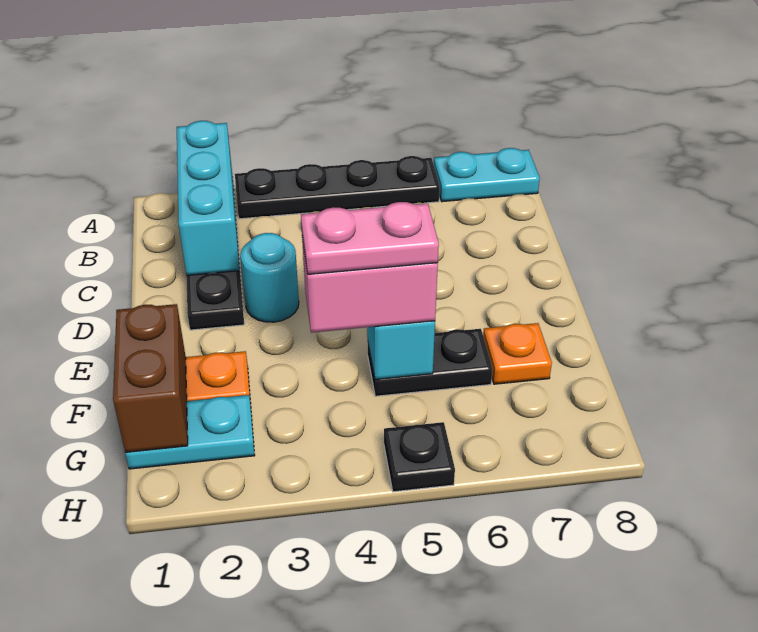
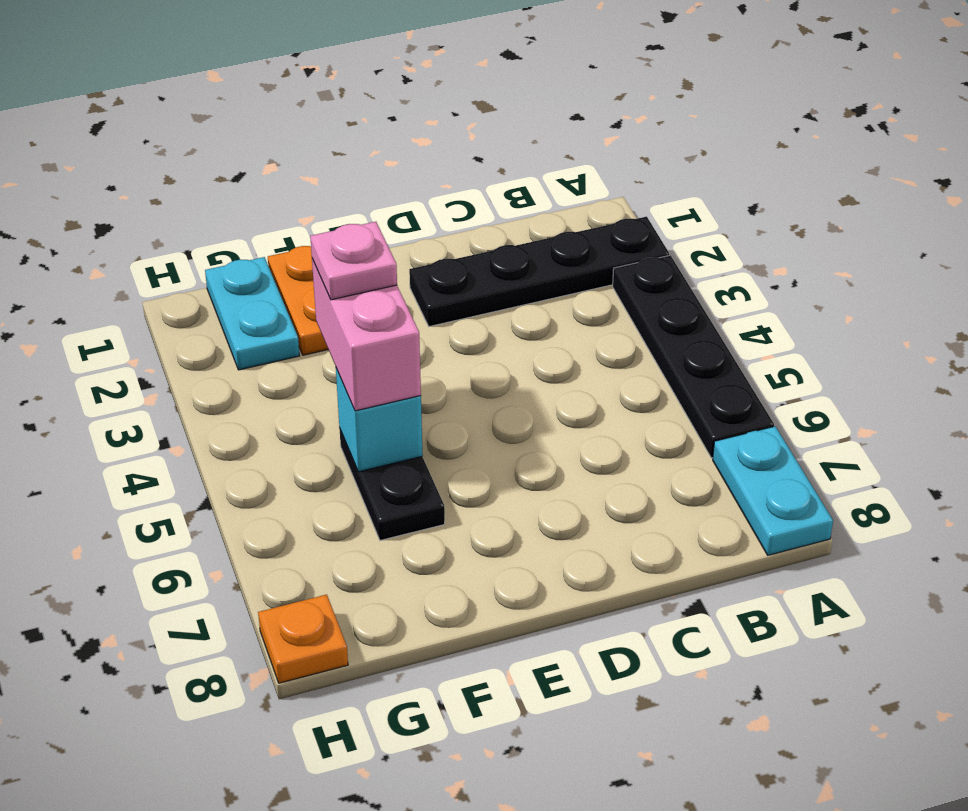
cyan brick A2:C2 level 2 -> none
cyan round brick D3 level 1 -> none
brown brick F1:G1 level 2 -> none
pink plate F4:F5 level 4 -> pink plate F4 level 4
orange plate F7 level 1 -> orange plate H8 level 1
black plate H5 level 1 -> none

